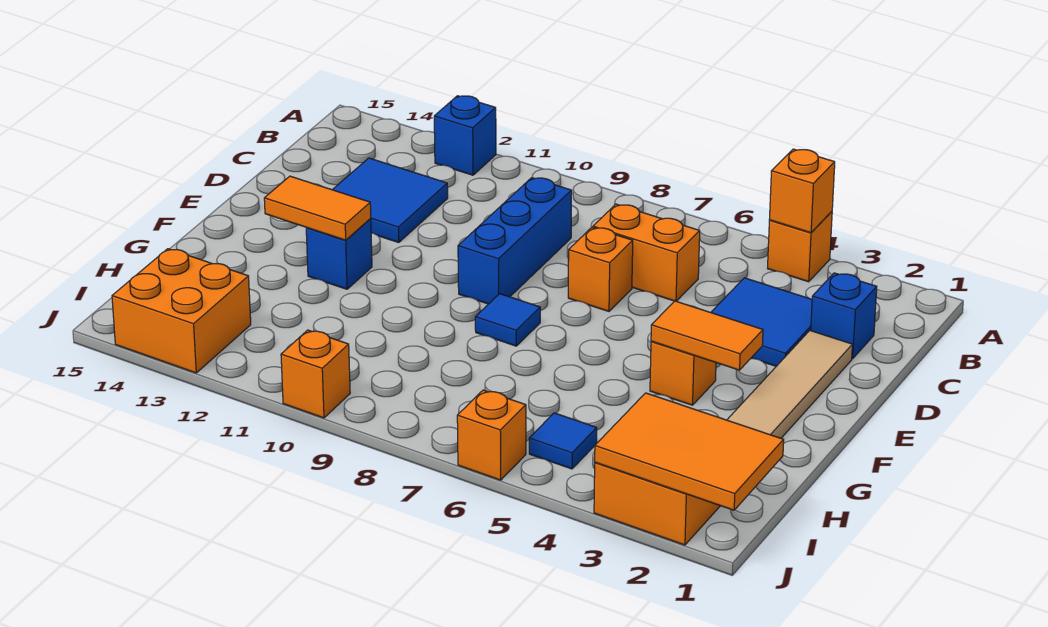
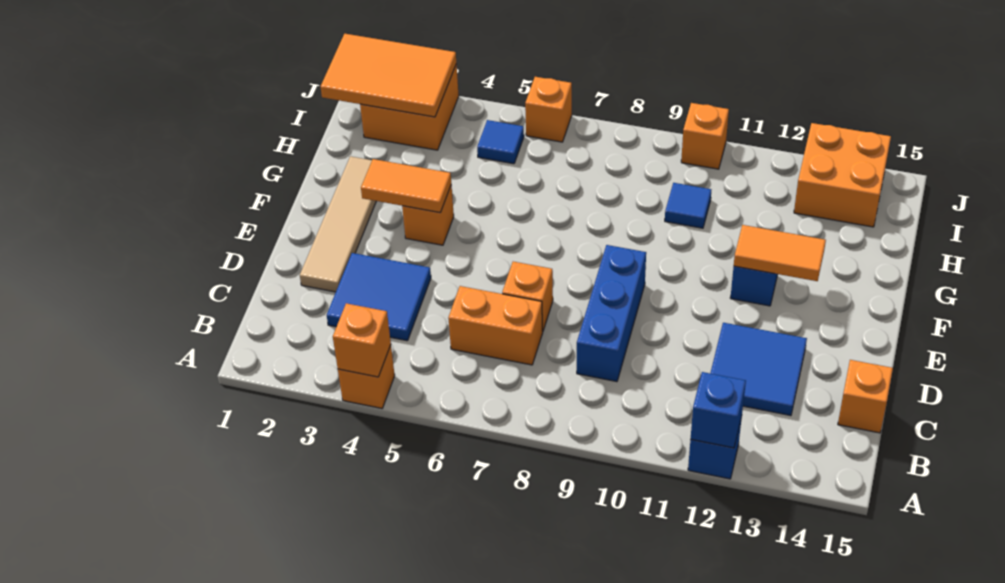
blue brick C2 level 1 -> blue brick A12 level 2
none -> orange brick C15 level 1
blue tile F8 level 1 -> blue tile H10 level 1

